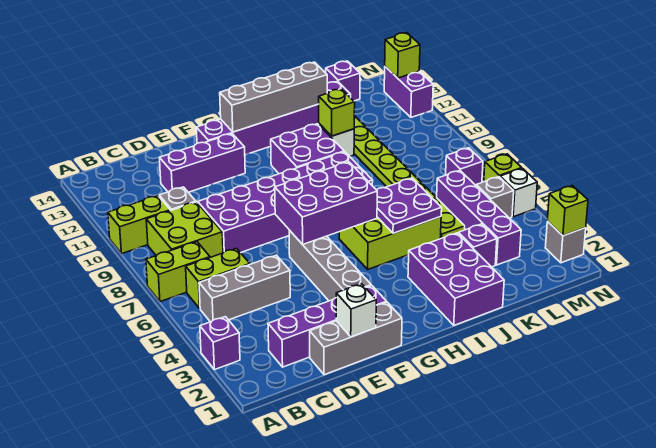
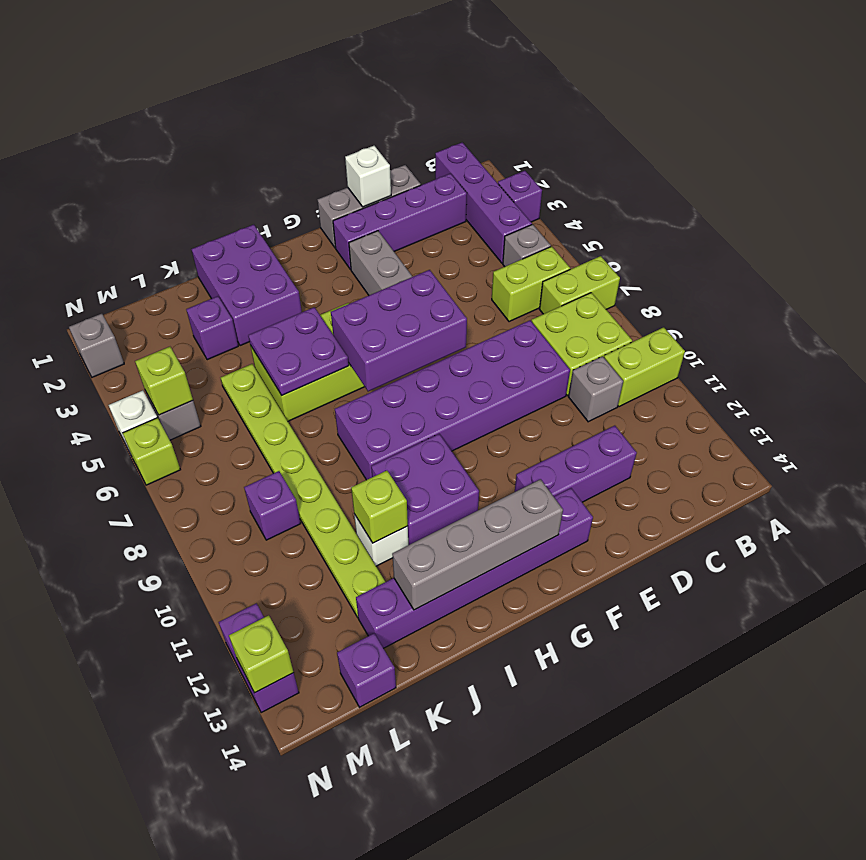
grey brick B5:D5 level 1 -> grey brick B5 level 1
purple brick L3:L6 level 1 -> purple brick B1:B4 level 1
purple brick M7 level 1 -> purple brick L9 level 1
lime brick N2 level 2 -> lime brick M5 level 2

